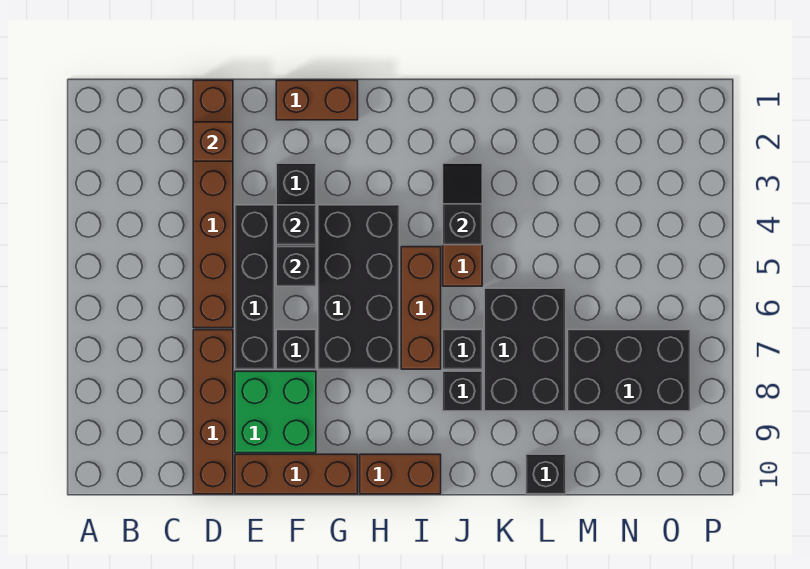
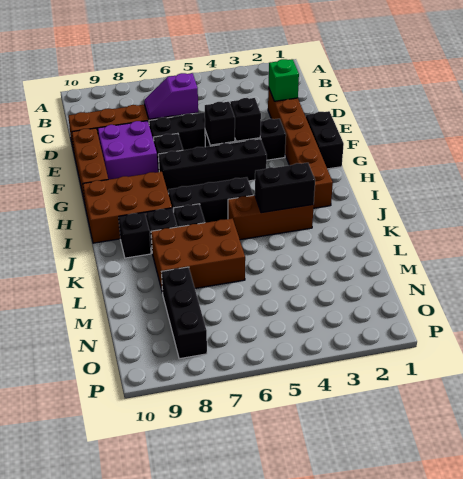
brown brick D1:D6 level 1 -> brown brick D2:I2 level 1
brown brick D2 level 2 -> green brick D2 level 2
none -> purple slope D6:D7 level 2 top 6
green brick E8:F9 level 1 -> purple brick E8:F9 level 1
brown brick F1:G1 level 1 -> black brick F1:G1 level 1
black brick G4:H7 level 1 -> black brick G4:G7 level 1
brown brick H10:I10 level 1 -> brown brick H8:I10 level 1
brown brick I5:I7 level 1 -> black brick I5:I7 level 1
black slope J3:J4 level 2 top 4 -> black brick J3:J4 level 2
black brick K6:L8 level 1 -> brown brick K6:L8 level 1
black brick L10 level 1 -> black brick J9 level 1
black brick M7:O8 level 1 -> black brick M8:O8 level 1

